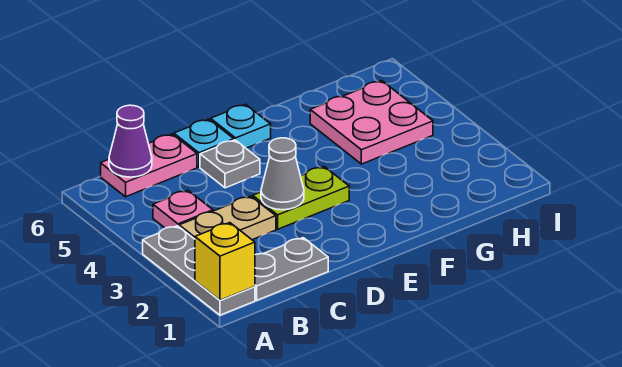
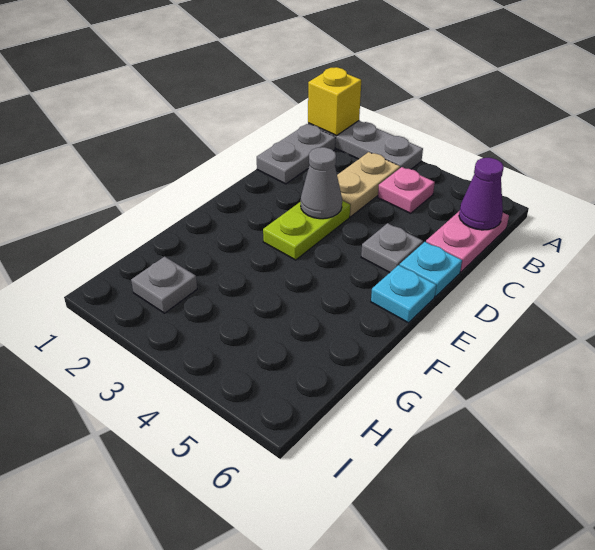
pink plate G4:H5 level 1 -> none
none -> grey plate H2 level 1

